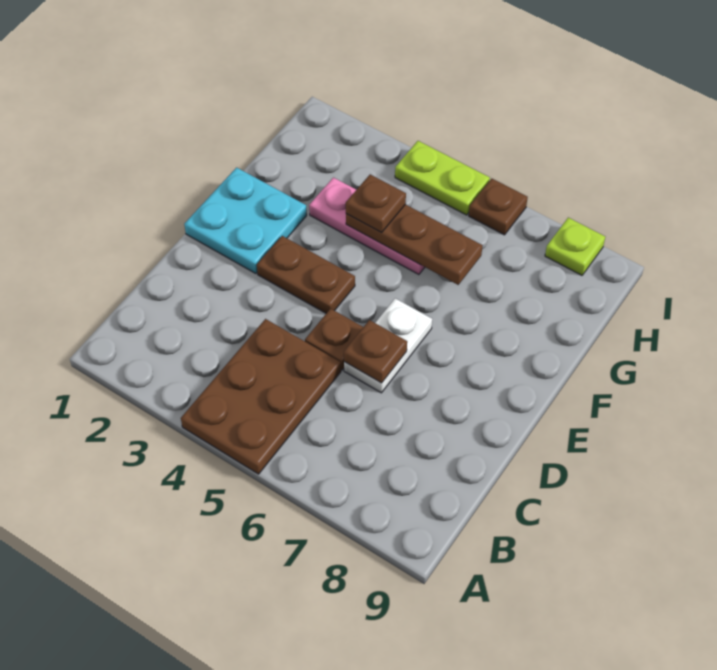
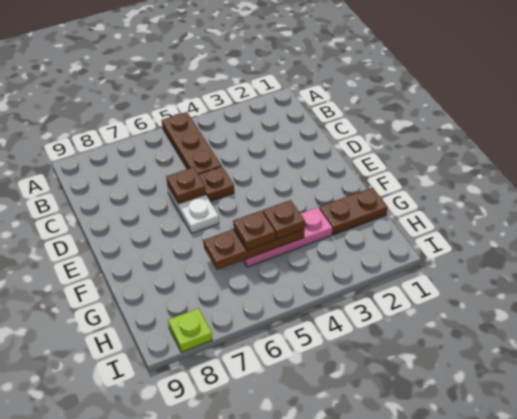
brown plate A4:C5 level 1 -> brown plate A5:C5 level 1
cyan plate E1:F2 level 1 -> none
brown plate E3:E4 level 1 -> brown plate G1:G2 level 1
lime plate I4:I5 level 1 -> none
brown plate I6 level 1 -> brown plate G5 level 3

